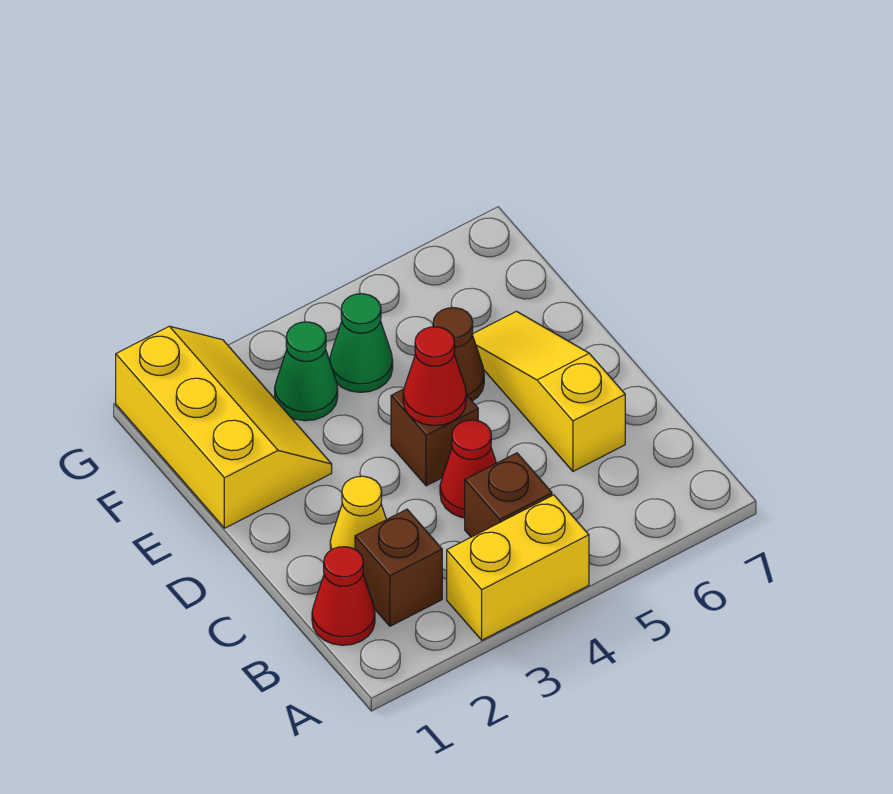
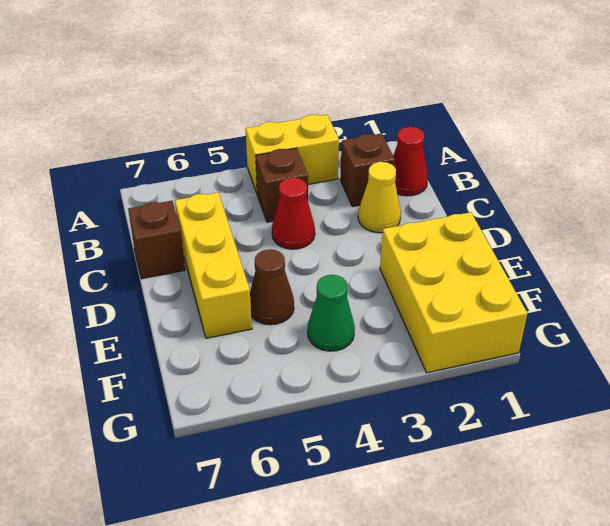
yellow slope C6:E6 level 1 top C -> yellow brick C6:E6 level 1
brown brick D4 level 1 -> brown brick C7 level 1
red cone D4 level 2 -> none
yellow slope E1:G2 level 1 top 1 -> yellow brick E1:G2 level 1
green cone F3 level 1 -> none

